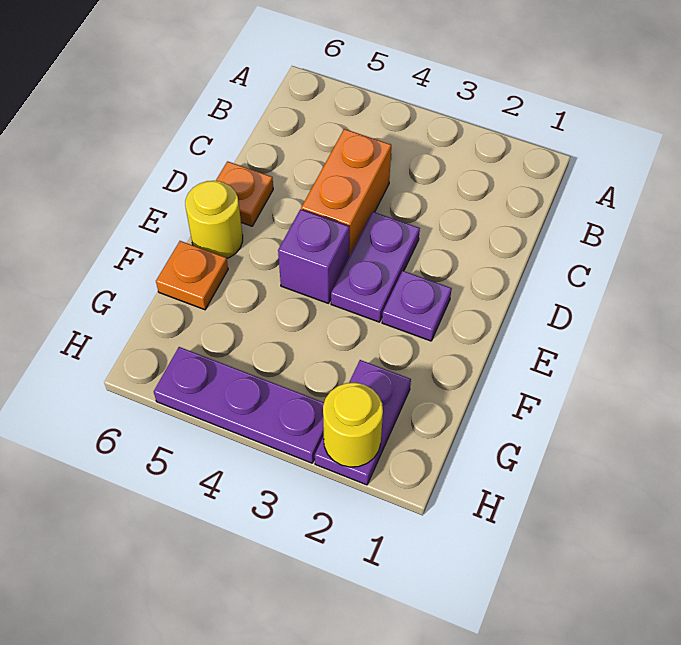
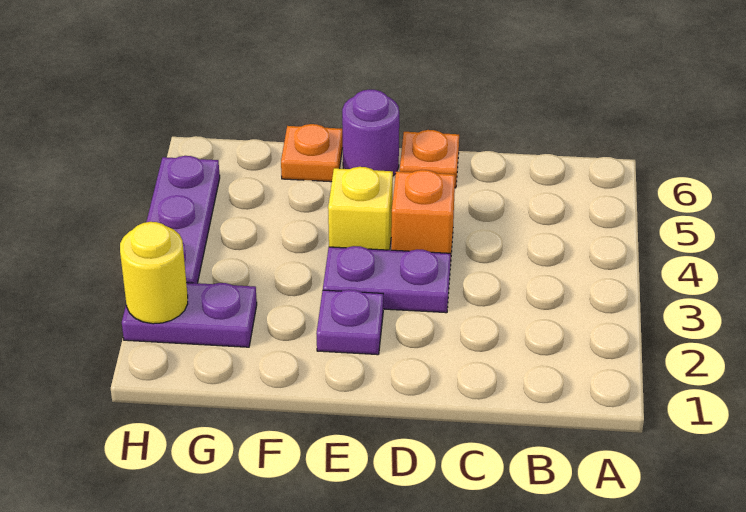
orange brick C4:D4 level 1 -> orange brick D4 level 1
purple brick E4 level 1 -> yellow brick E4 level 1
yellow round brick E6 level 1 -> purple round brick E6 level 1

